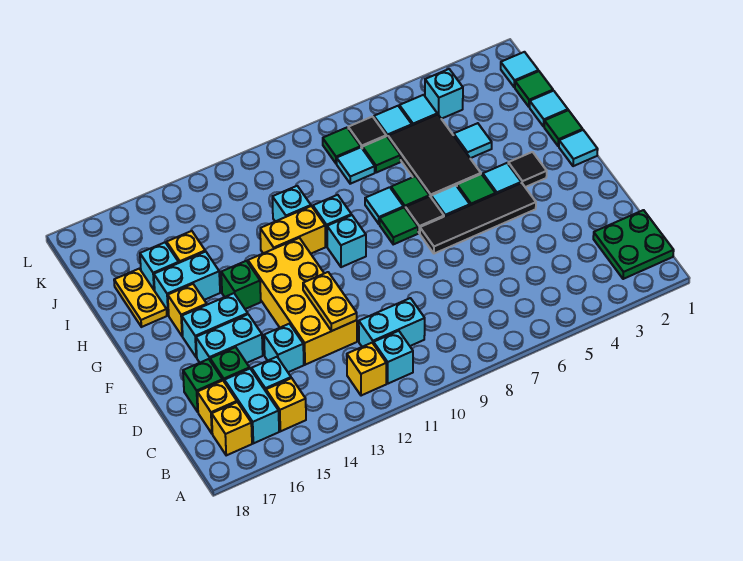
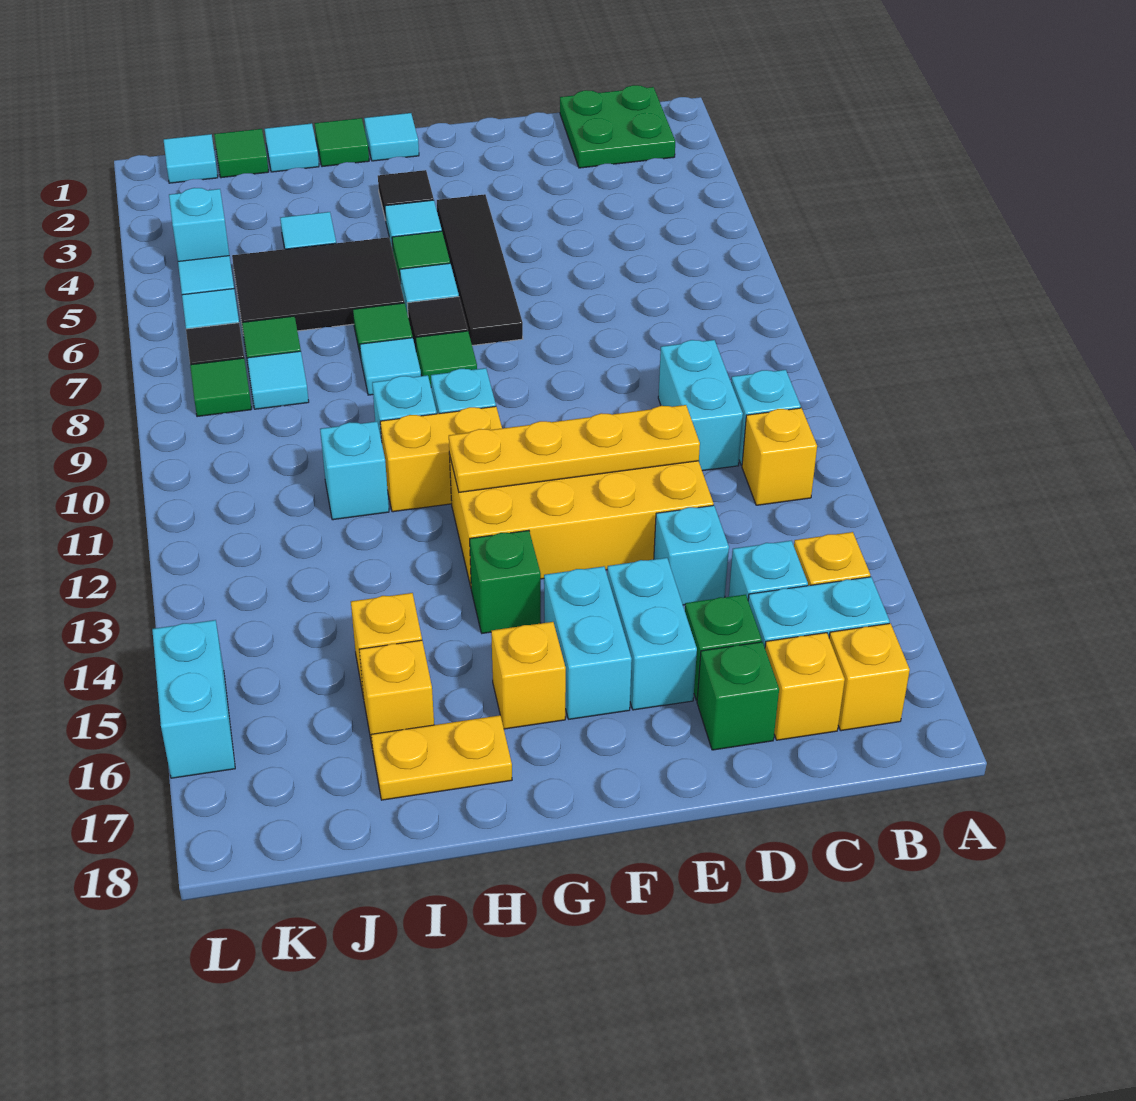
yellow plate D12:E12 level 2 -> yellow plate D12:G12 level 2
yellow brick H11:H12 level 1 -> yellow brick G11:H11 level 1
cyan brick H15:H16 level 1 -> cyan brick L15:L16 level 1
cyan brick I16 level 1 -> yellow brick I16 level 1

